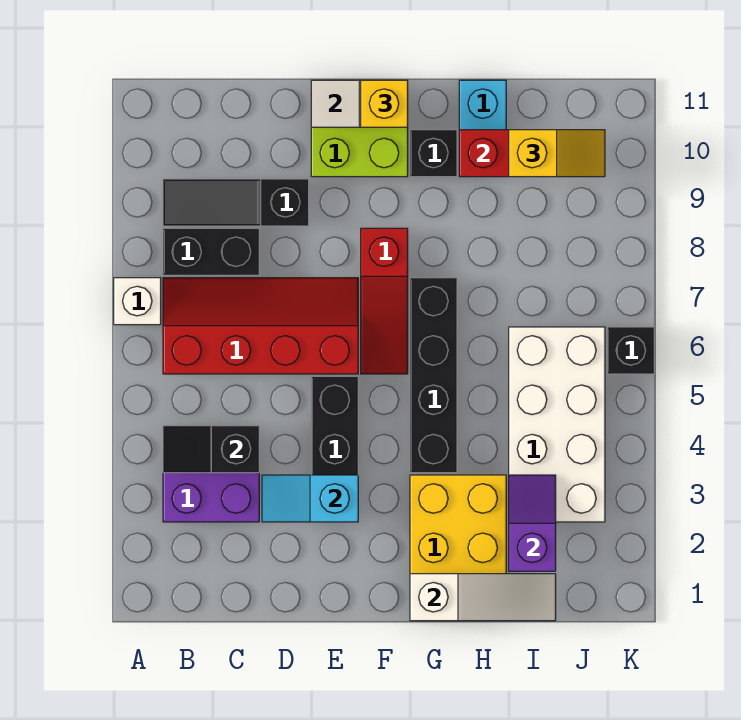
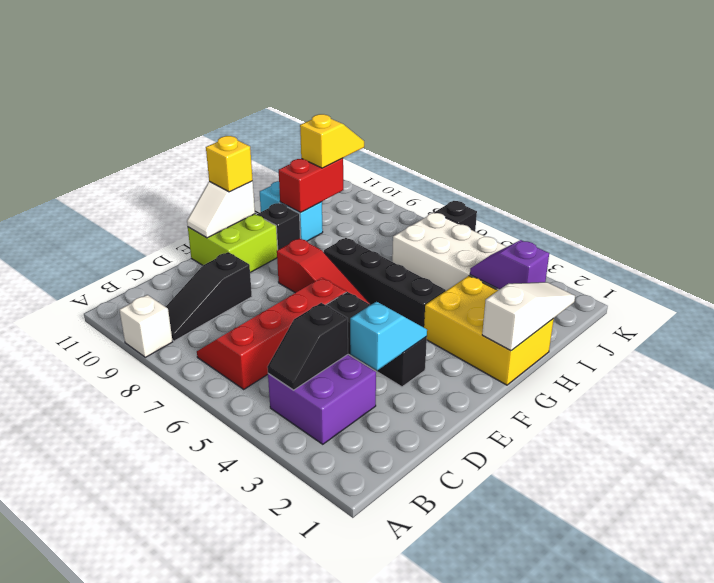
white brick A7 level 1 -> white brick A9 level 1
black brick B8:C8 level 1 -> none
cyan slope D3:E3 level 2 top E -> cyan slope D3:E3 level 2 top D

